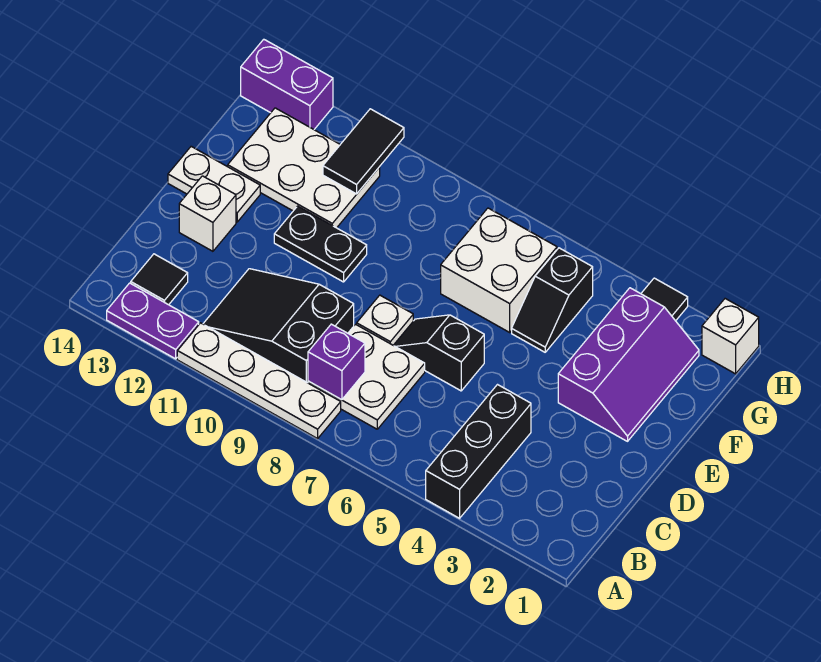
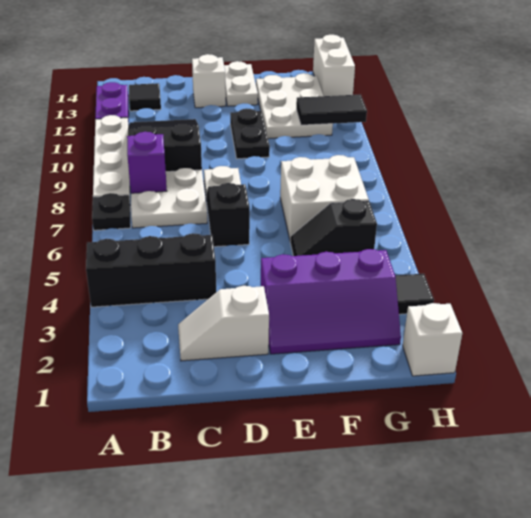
none -> black plate A7 level 1
none -> white slope C2:D2 level 1 top D
purple brick H13:H14 level 1 -> white brick H13:H14 level 1

